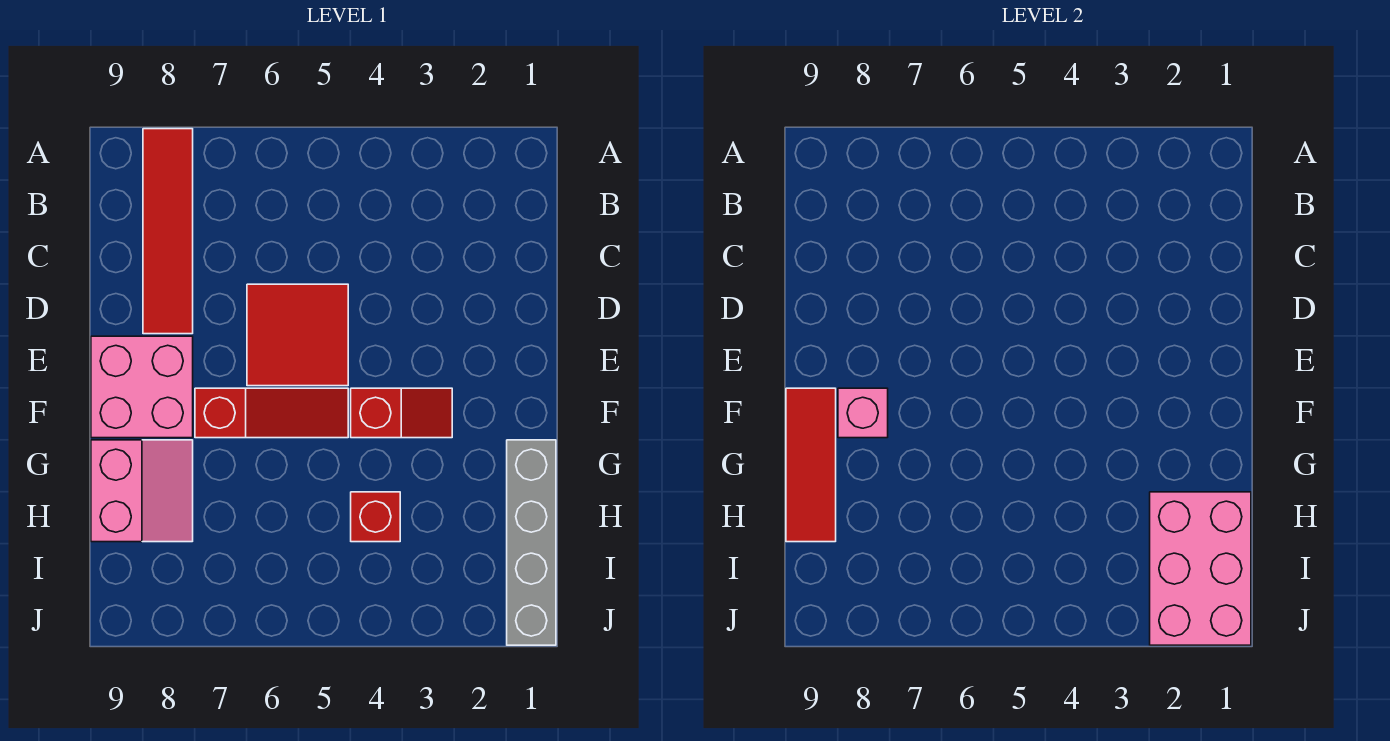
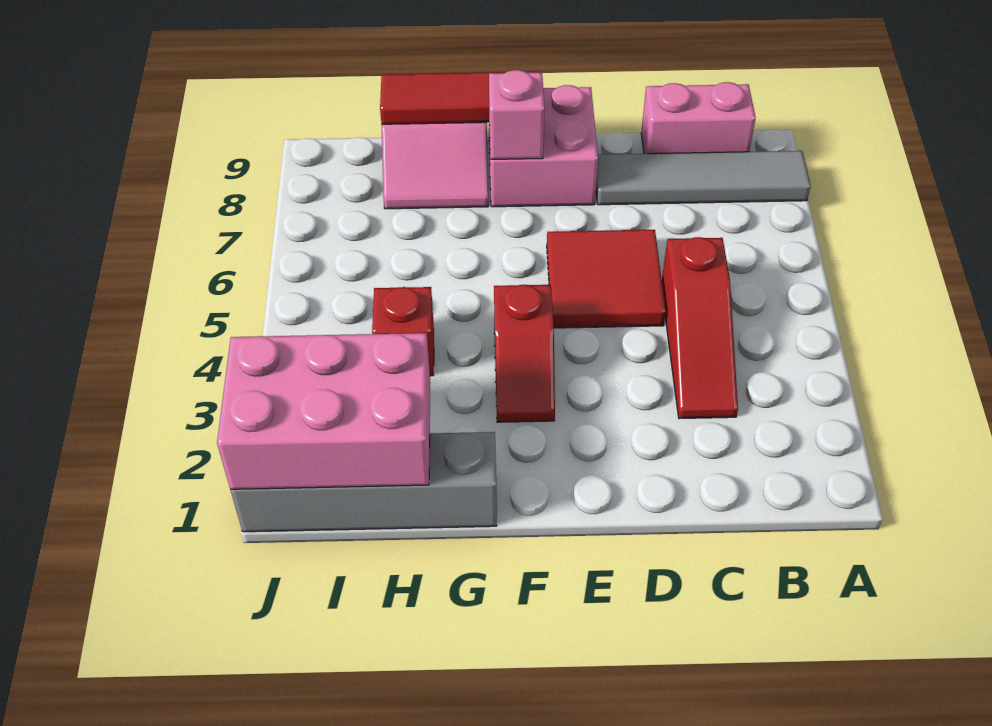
red tile A8:D8 level 1 -> grey tile A8:D8 level 1
none -> pink brick B9:C9 level 1
red slope F5:F7 level 1 top 7 -> red slope C3:C5 level 1 top 5

